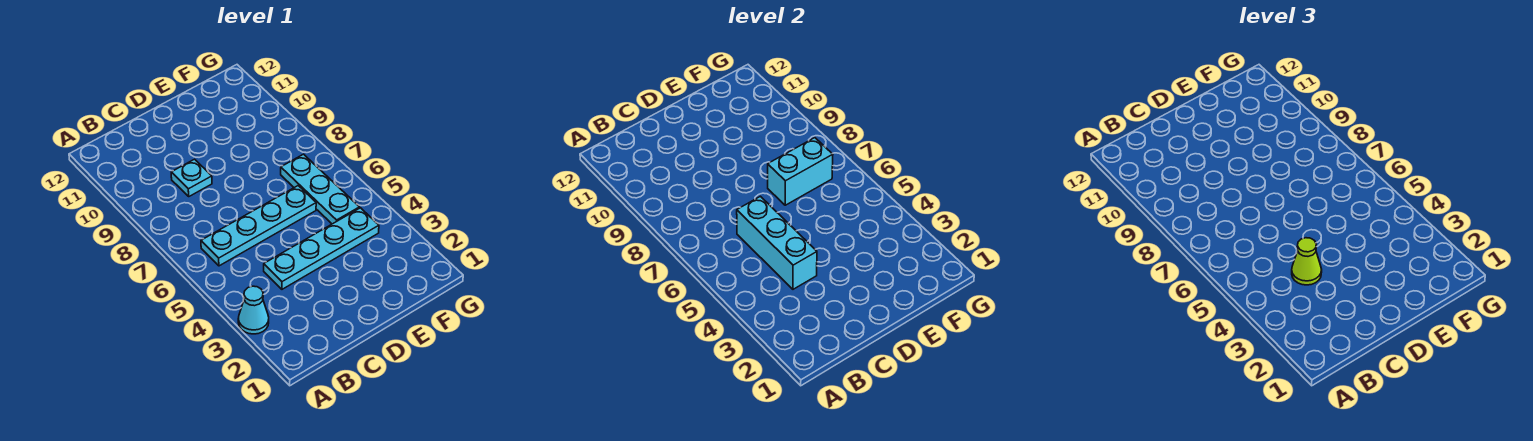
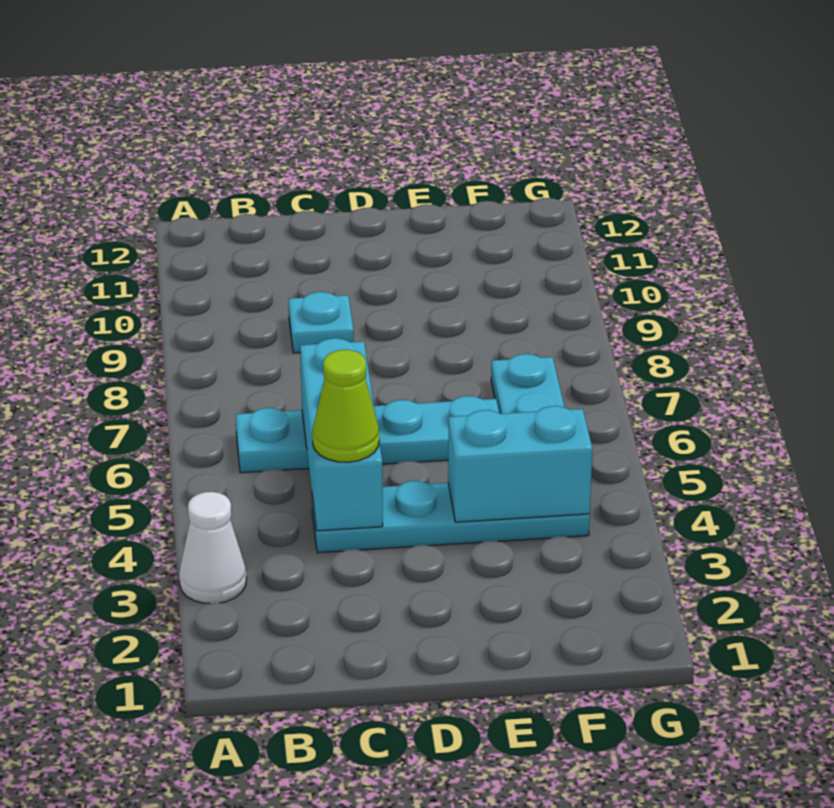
cyan cone A3 level 1 -> white cone A3 level 1
cyan brick E7:F7 level 2 -> cyan brick E4:F4 level 2

